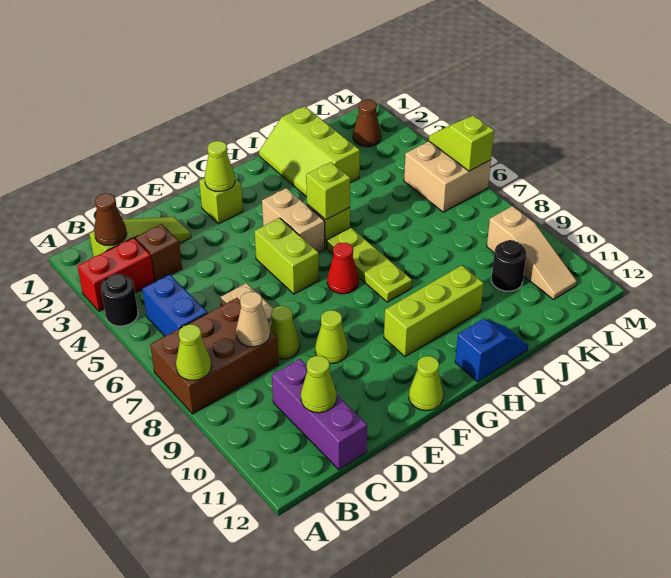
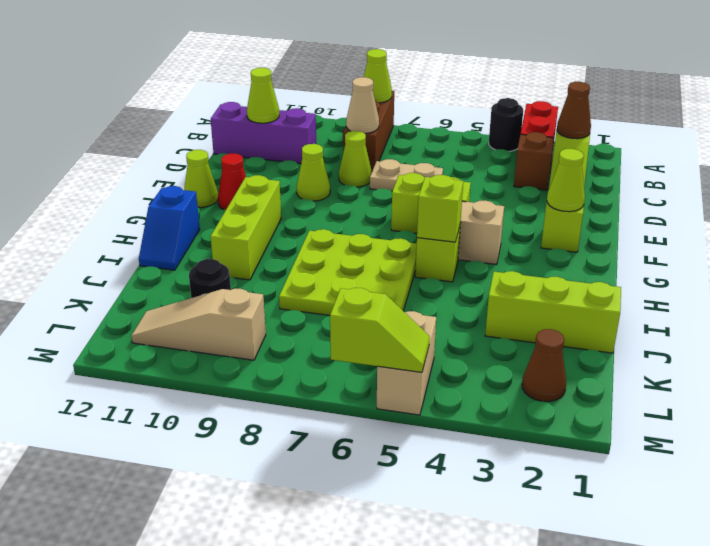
brown brick A7:C8 level 1 -> brown brick A8:C8 level 1
blue brick B5:B6 level 1 -> none
red cone G7 level 1 -> red cone F11 level 1
lime plate H6:H8 level 1 -> lime plate H6:J8 level 1
tan brick L5:M6 level 1 -> tan brick L5:M5 level 1

